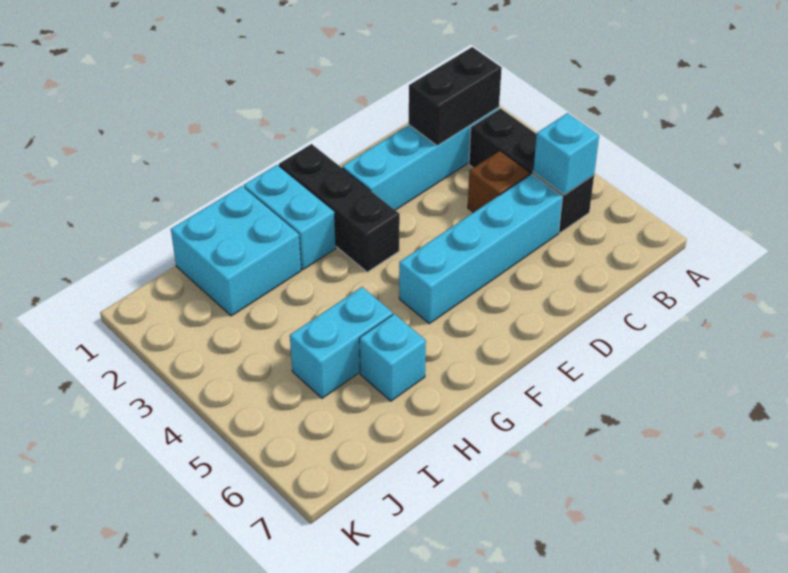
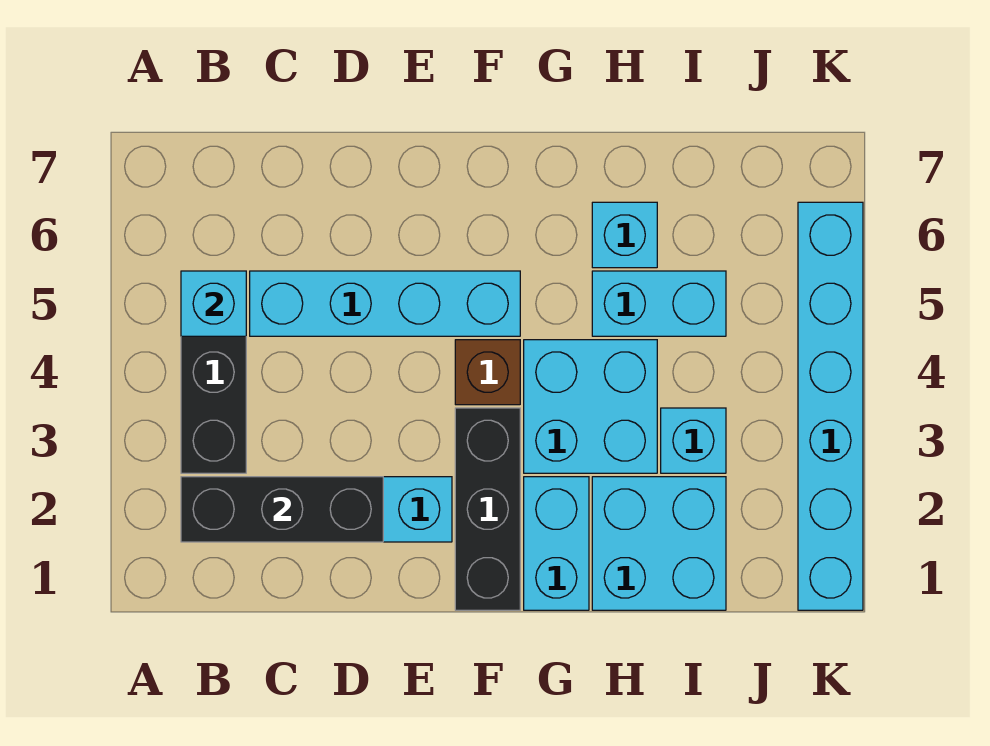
black brick B2:C2 level 2 -> black brick B2:D2 level 2
brown brick C4 level 1 -> brown brick F4 level 1
none -> cyan brick G3:H4 level 1
none -> cyan brick I3 level 1
none -> cyan brick K1:K6 level 1

